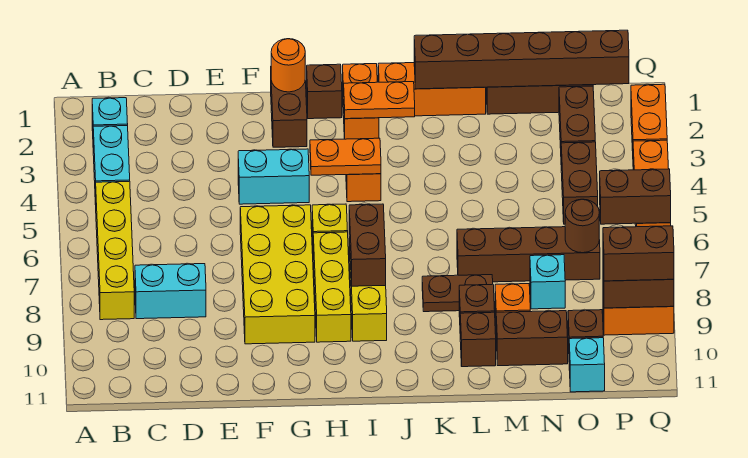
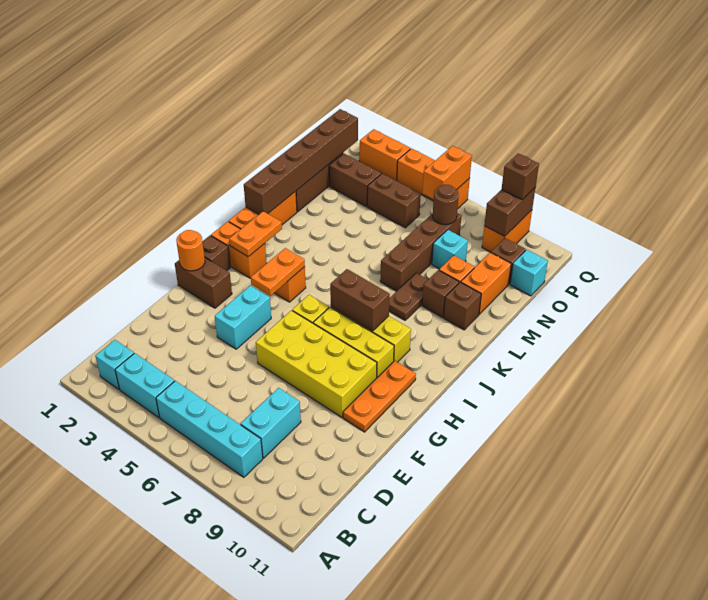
yellow brick B5:B8 level 1 -> cyan brick B5:B8 level 1
none -> orange plate F10:H10 level 1
brown brick M10:N10 level 1 -> orange brick M10:N10 level 1
brown brick P6:Q6 level 2 -> orange brick P6:Q6 level 2
brown brick P9:Q9 level 3 -> brown brick Q9 level 3

